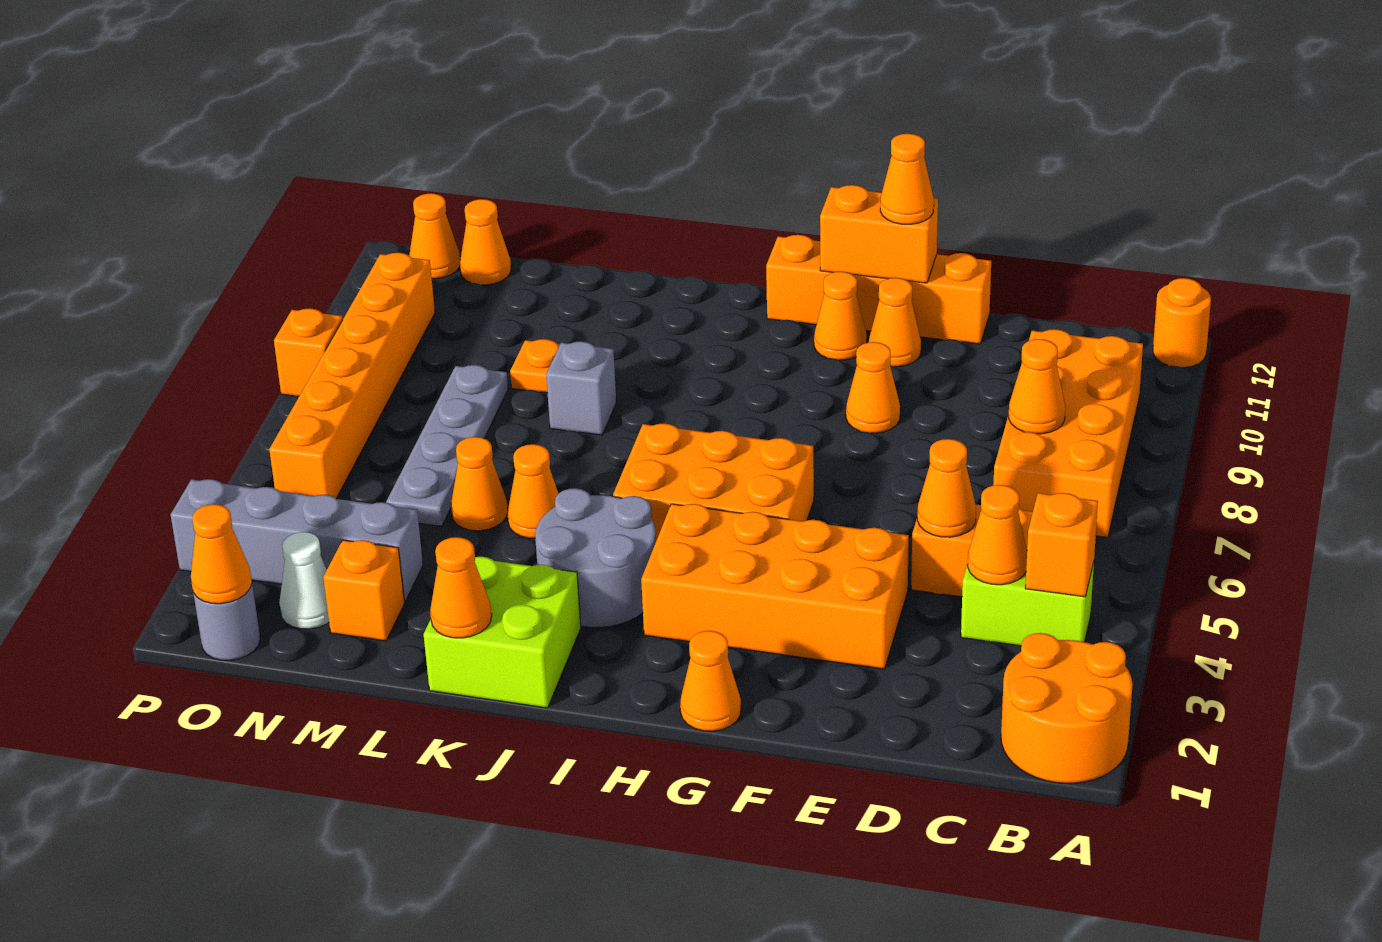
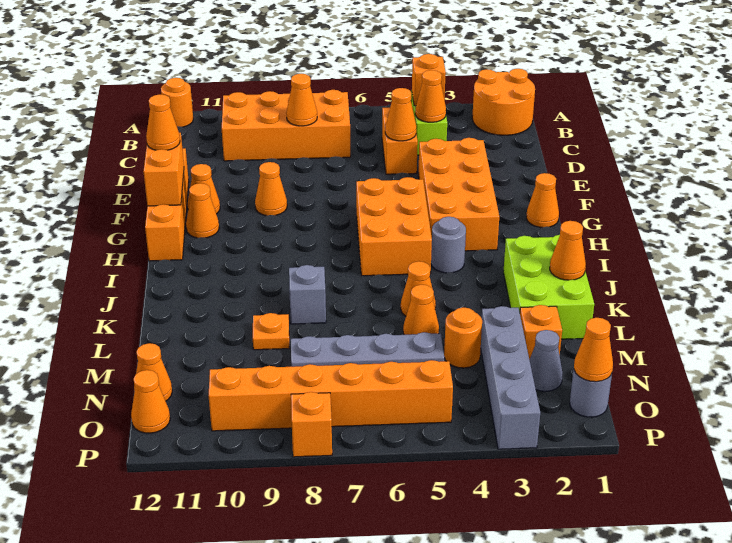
grey round brick I3:J4 level 1 -> grey round brick I4 level 1
lime brick J1:K2 level 1 -> lime brick J1:L2 level 1
none -> orange round brick M4 level 1
white cone N2 level 1 -> grey cone N2 level 1

